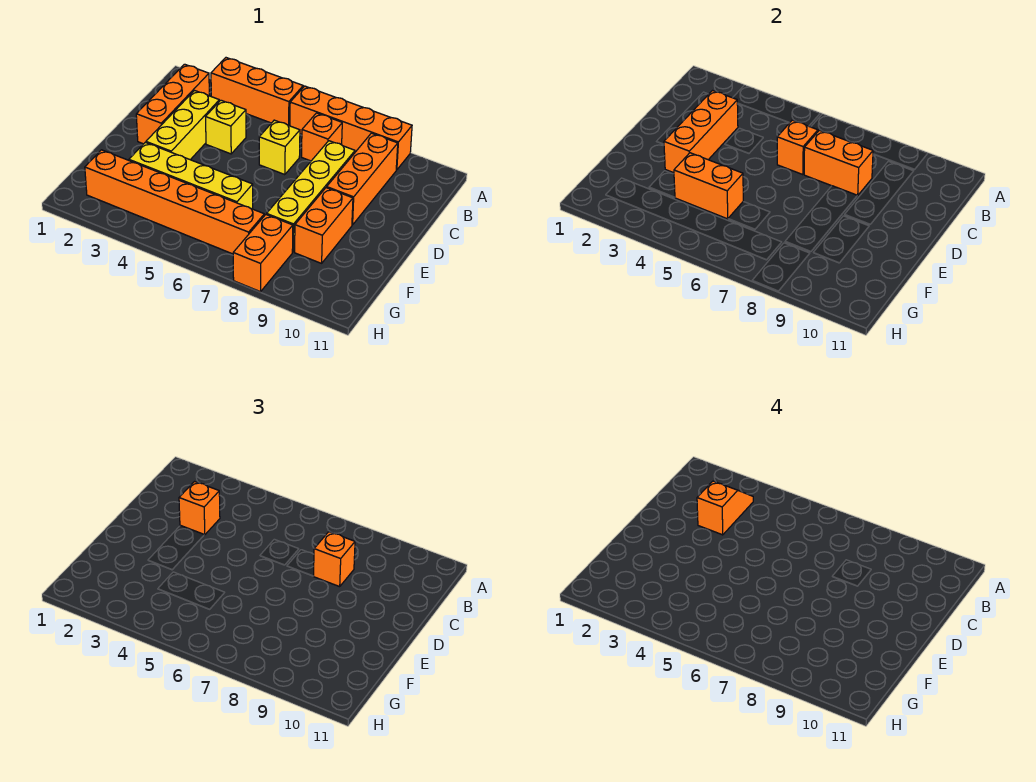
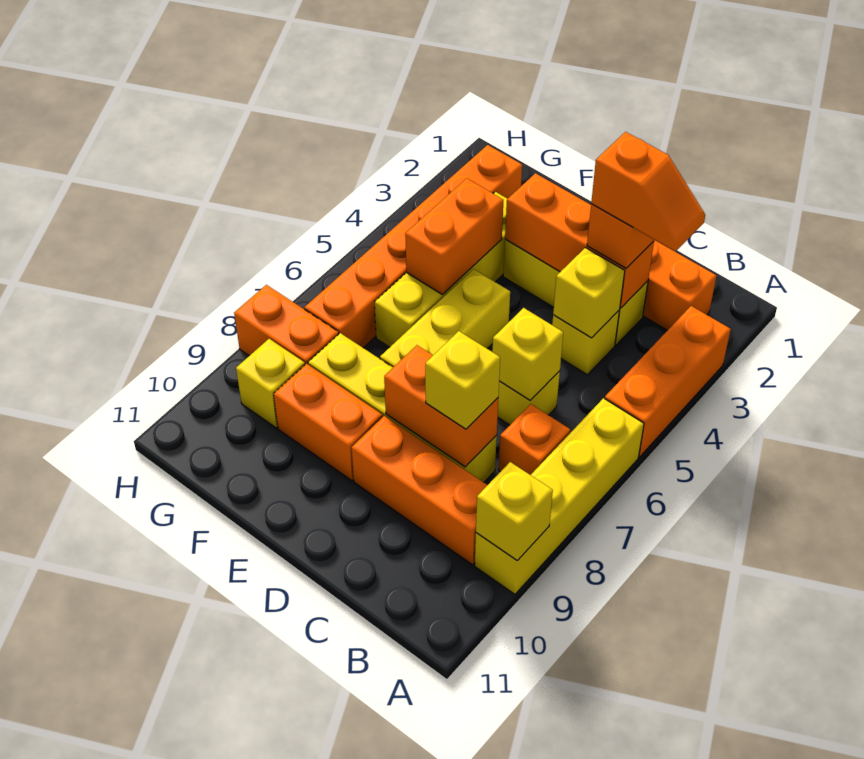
orange brick A6:A9 level 1 -> yellow brick A6:A9 level 1
none -> yellow brick A9 level 2
none -> yellow brick C4 level 2
orange brick C6 level 2 -> yellow brick C6 level 2
orange brick C7:C8 level 2 -> orange brick C8:D8 level 2
orange brick C8 level 3 -> yellow brick C8 level 3
none -> yellow brick E5:E7 level 1
none -> yellow brick G9 level 1

